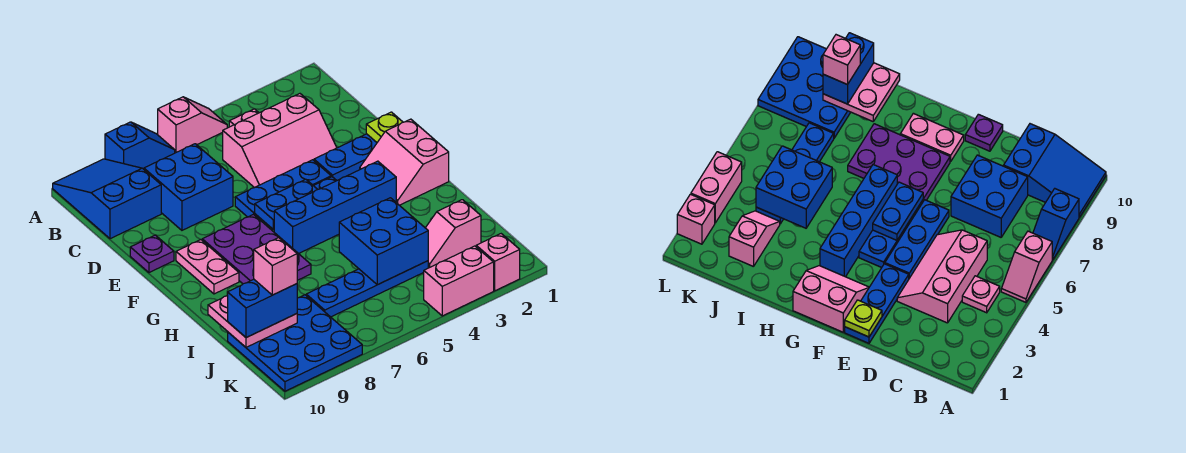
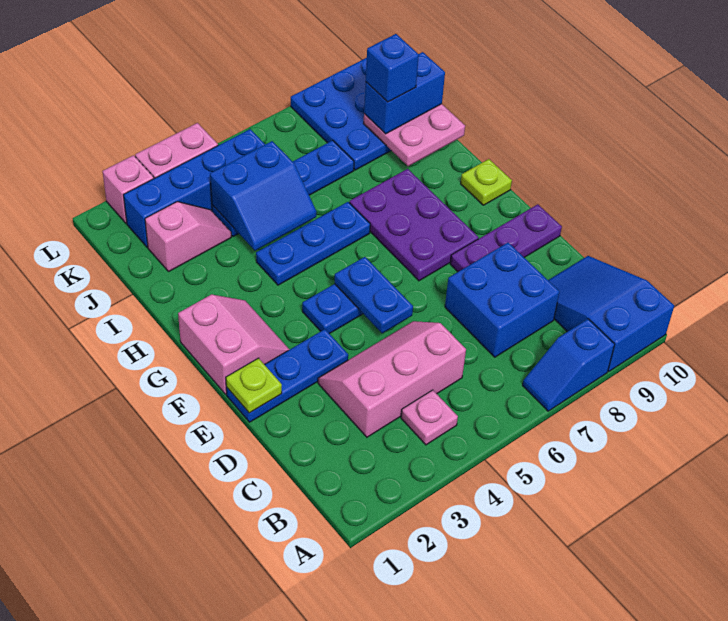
pink slope A5:A6 level 1 top 6 -> none
blue slope A9:C10 level 1 top C -> blue slope A9:C10 level 1 top A
blue plate E4:E6 level 1 -> blue plate H4:H6 level 1
purple plate E10 level 1 -> purple plate E8:E10 level 1
blue plate F5:F6 level 2 -> blue plate E5:F5 level 2
pink plate F9:G9 level 1 -> none
blue brick G3:G6 level 1 -> blue brick K2:K5 level 1
none -> lime plate G10 level 1
blue brick I4:J5 level 2 -> blue slope I4:J5 level 2 top J
pink brick J9 level 4 -> blue brick J9 level 4

